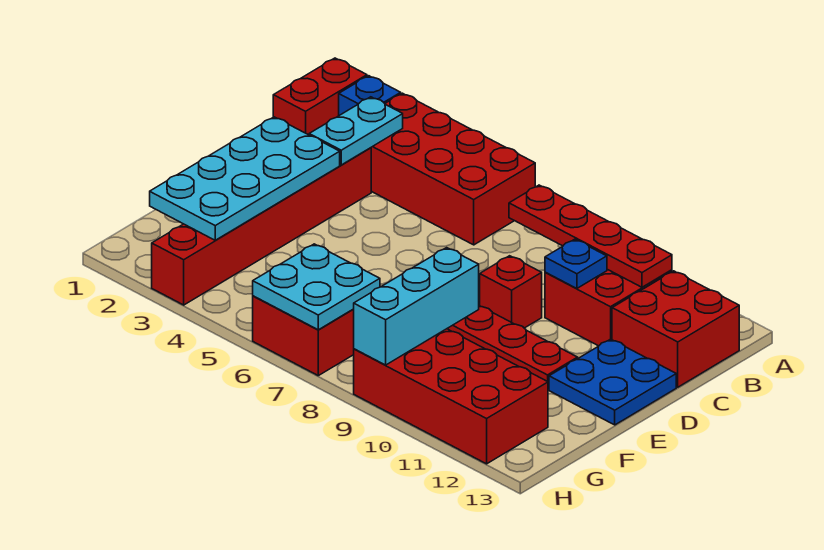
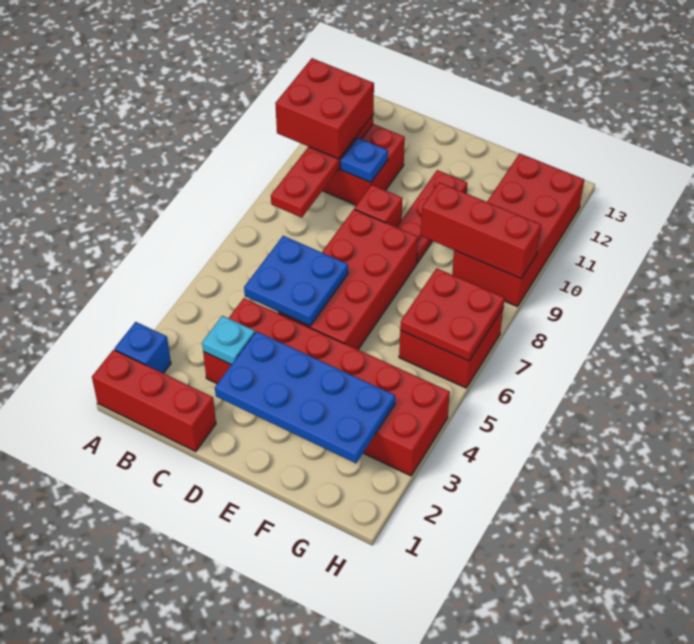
red brick A1:B1 level 1 -> red brick A1:C1 level 1
red brick A3:B6 level 1 -> red brick D5:E8 level 1
cyan plate B3:C3 level 2 -> cyan plate C3 level 2
red brick B12:C13 level 1 -> red brick A10:B11 level 3
red brick C3:H3 level 1 -> red brick C3:H4 level 1
cyan plate D2:G3 level 2 -> blue plate D2:G3 level 2
blue plate D12:E13 level 1 -> blue plate C5:D6 level 2
cyan brick F9:H9 level 2 -> red brick F9:H9 level 2
cyan plate G6:H7 level 2 -> red plate G6:H7 level 2

